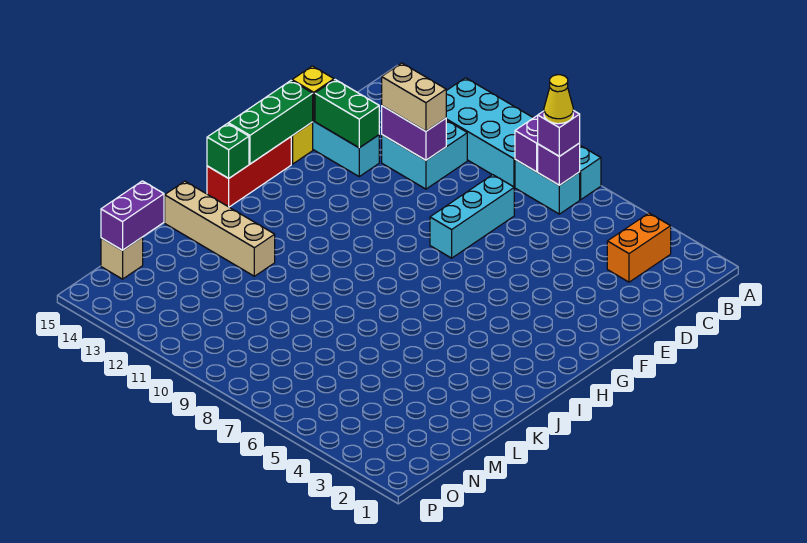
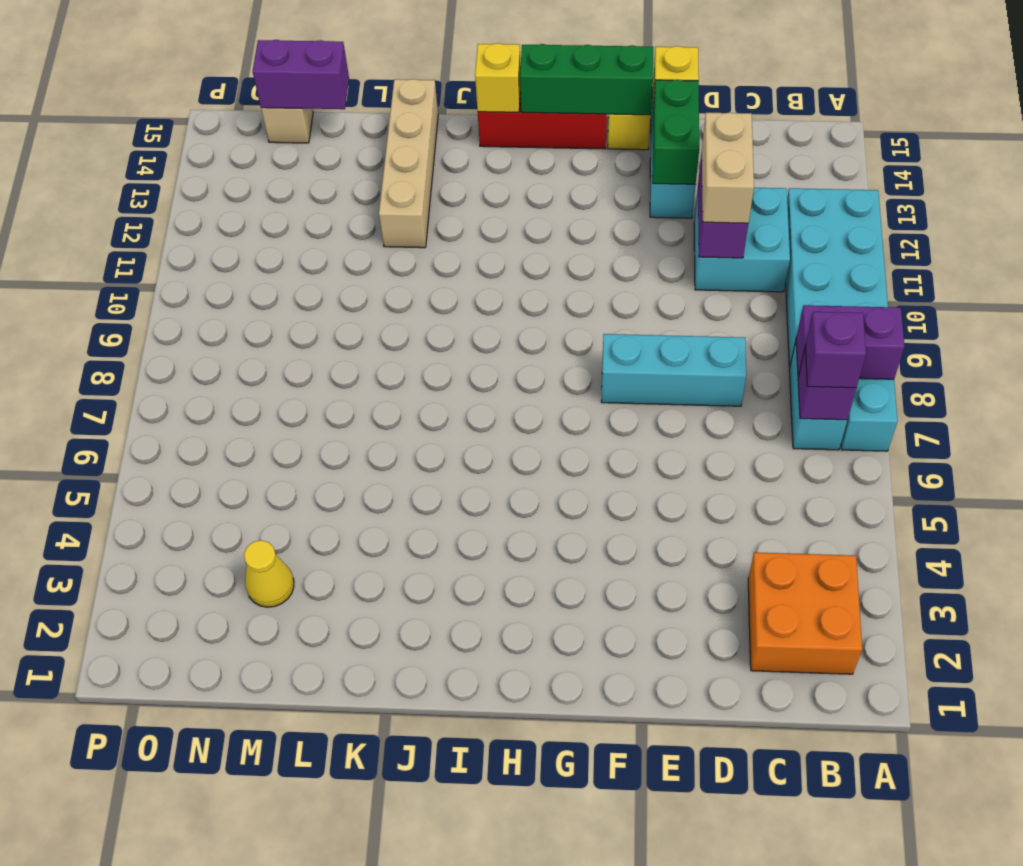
orange brick B3:C3 level 1 -> orange brick B2:C3 level 1
yellow cone B7 level 4 -> yellow cone M3 level 1
green brick I15 level 2 -> yellow brick I15 level 2

